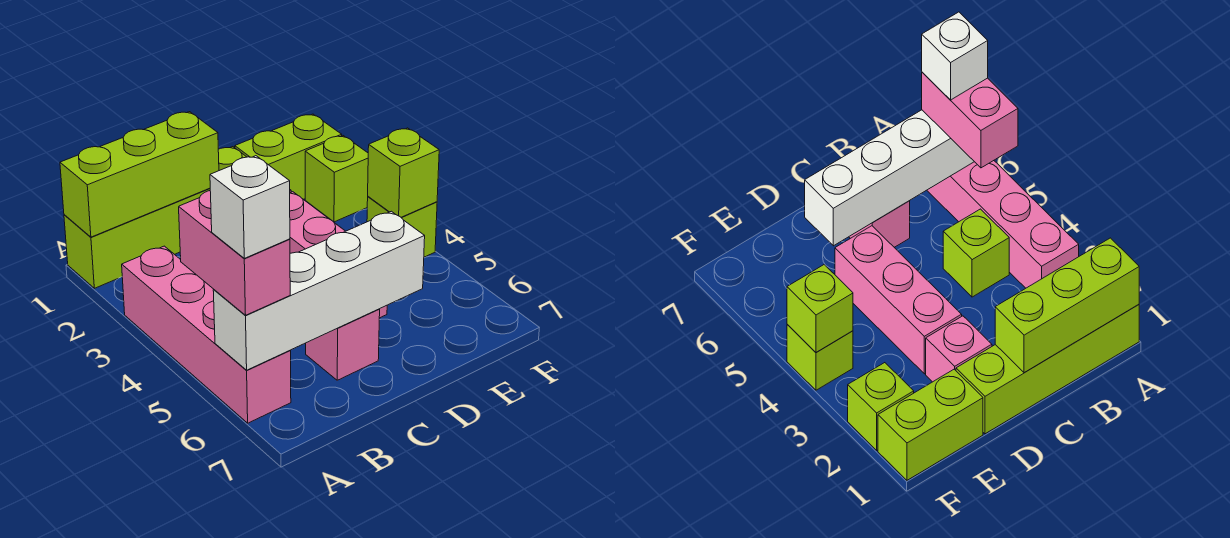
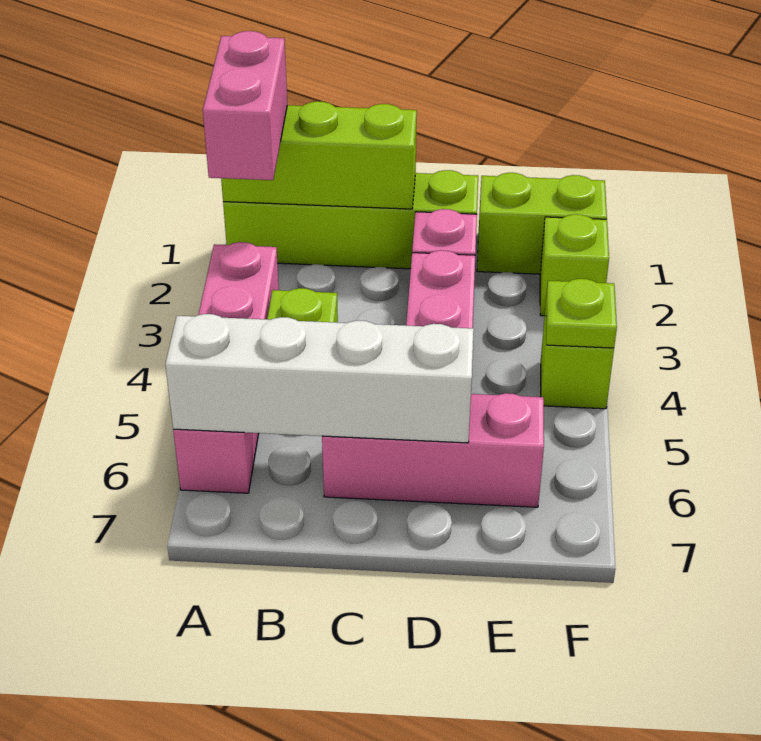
pink brick A5:A6 level 3 -> pink brick A1:A2 level 3
white brick A6 level 4 -> none
pink brick C6 level 1 -> pink brick C6:E6 level 1
lime brick F4 level 2 -> lime plate F4 level 2

